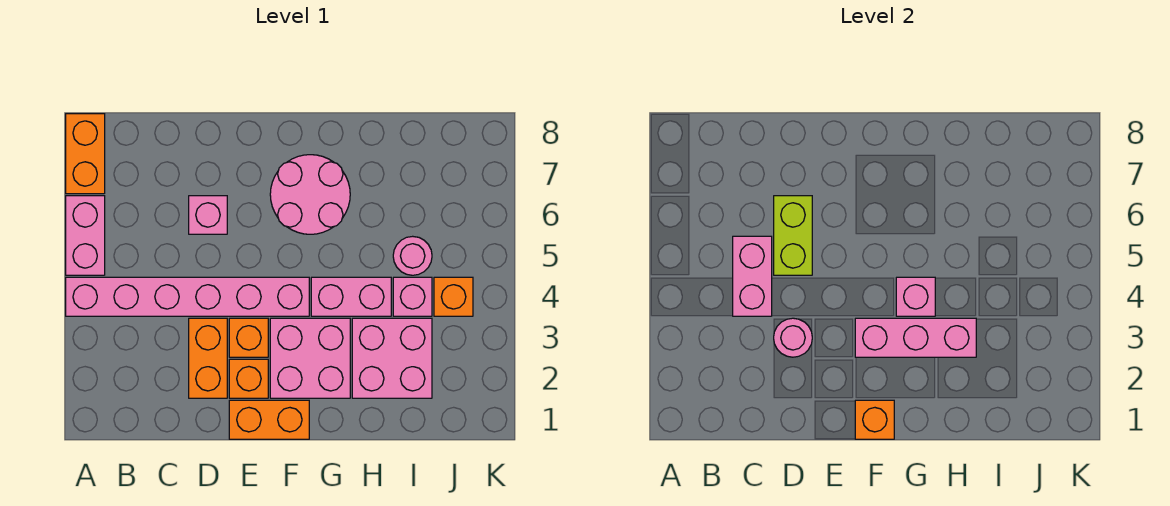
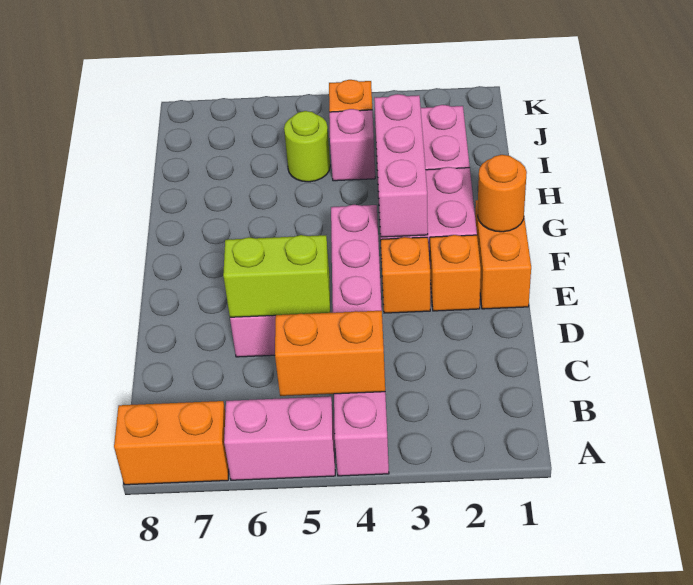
pink brick C4:C5 level 2 -> none
orange brick D2:D3 level 1 -> orange brick B4:B5 level 2
pink round brick D3 level 2 -> none
orange brick F1 level 2 -> orange round brick F1 level 2
pink round brick F6:G7 level 1 -> none
pink brick G4:H4 level 1 -> none
pink brick G4 level 2 -> none
pink round brick I5 level 1 -> lime round brick I5 level 1

